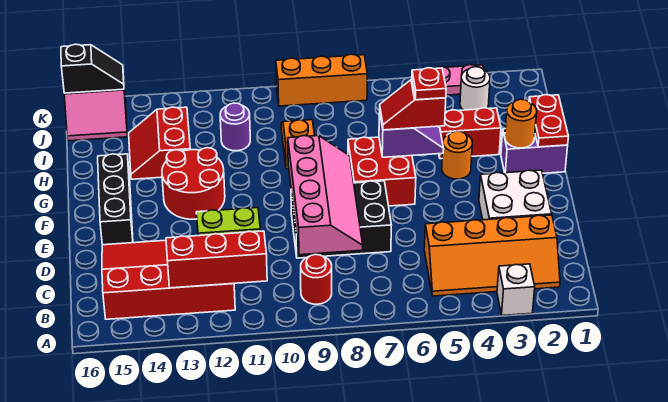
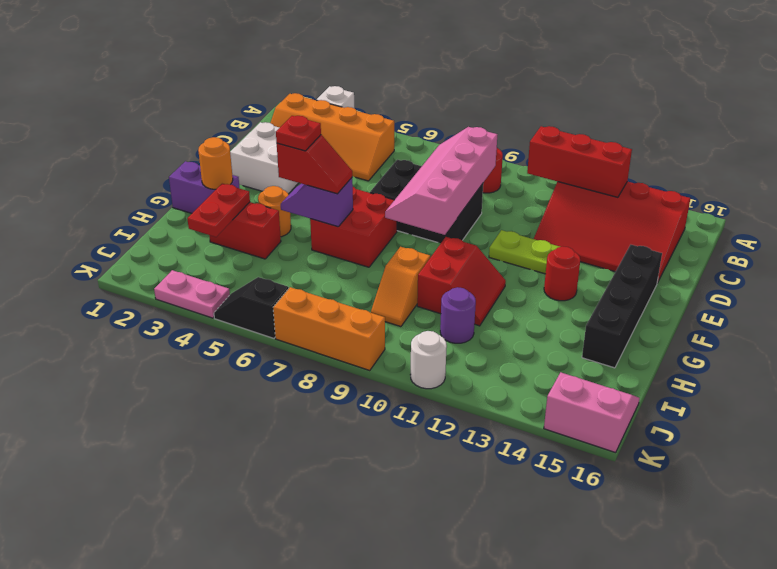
orange slope B2:C5 level 1 top C -> orange slope B2:C5 level 1 top B
black brick E15:G15 level 1 -> black brick E15:H15 level 1
red round brick F12:G13 level 1 -> red round brick F13 level 1
red plate G1:H1 level 2 -> red plate H3:I3 level 2
red slope H13:I14 level 1 top 13 -> red slope G10:H11 level 1 top 10
white round brick J3 level 1 -> white round brick K11 level 1
black slope K15:K16 level 2 top 16 -> black slope K5:K6 level 1 top 6

